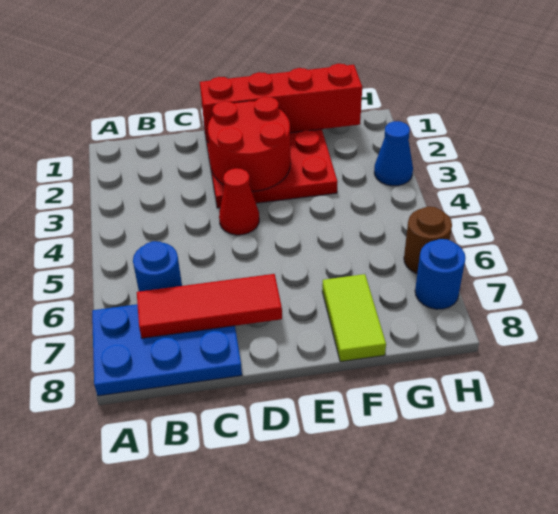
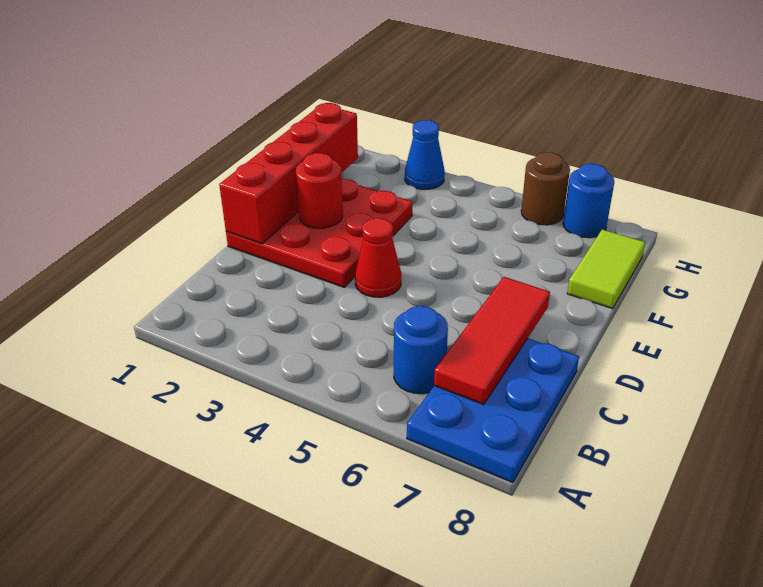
red round brick D2:E3 level 2 -> red round brick E2 level 2
lime tile F7:F8 level 1 -> lime tile F8:G8 level 1

